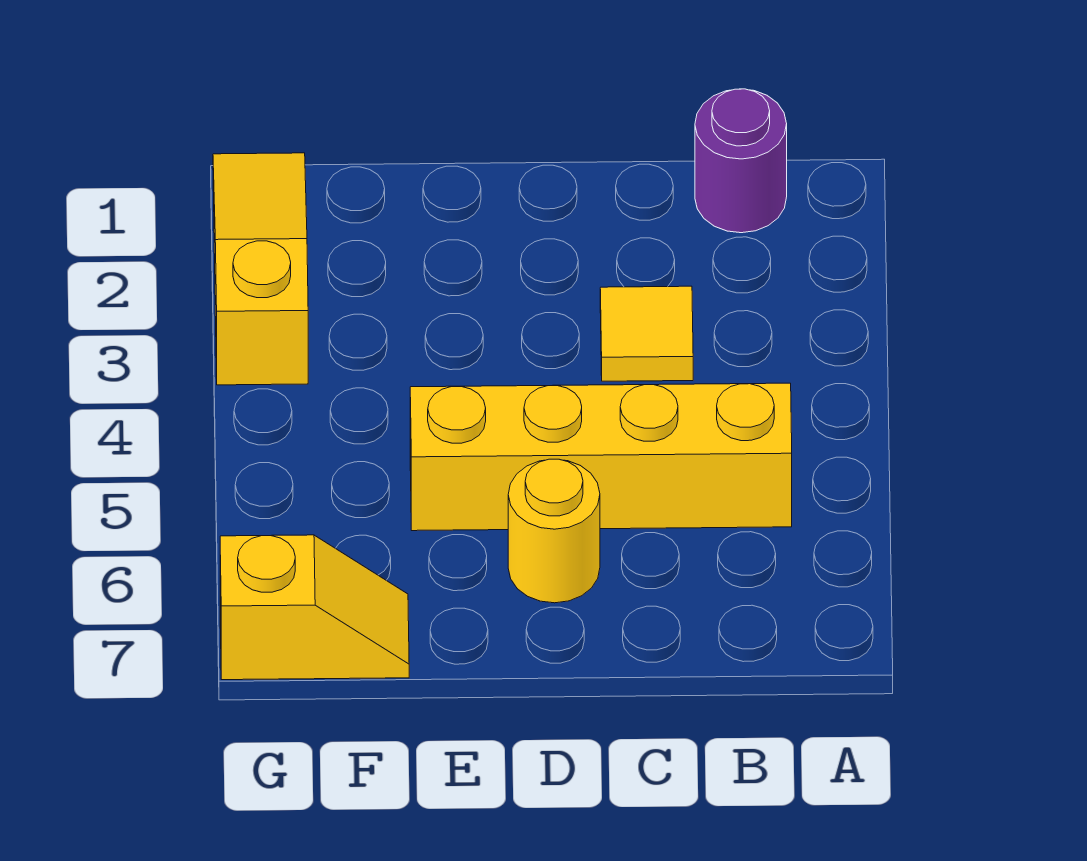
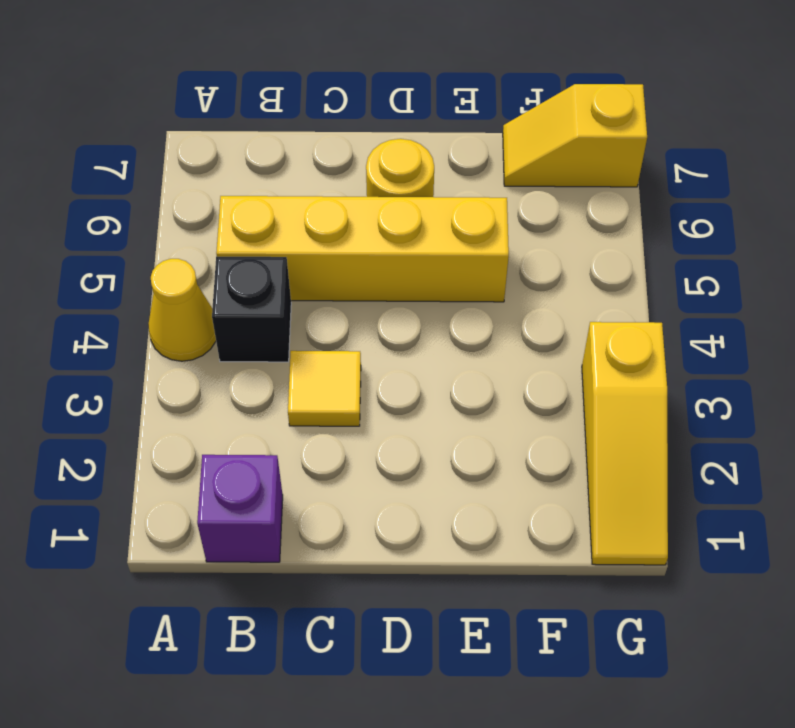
none -> yellow cone A4 level 1
purple round brick B1 level 1 -> purple brick B1 level 1
none -> black brick B4 level 1

